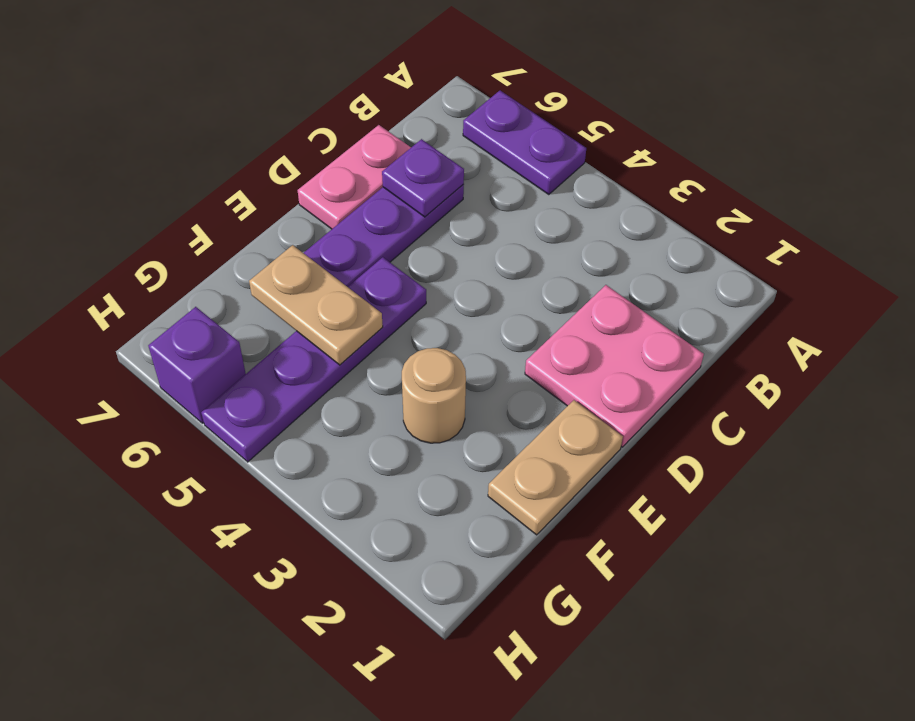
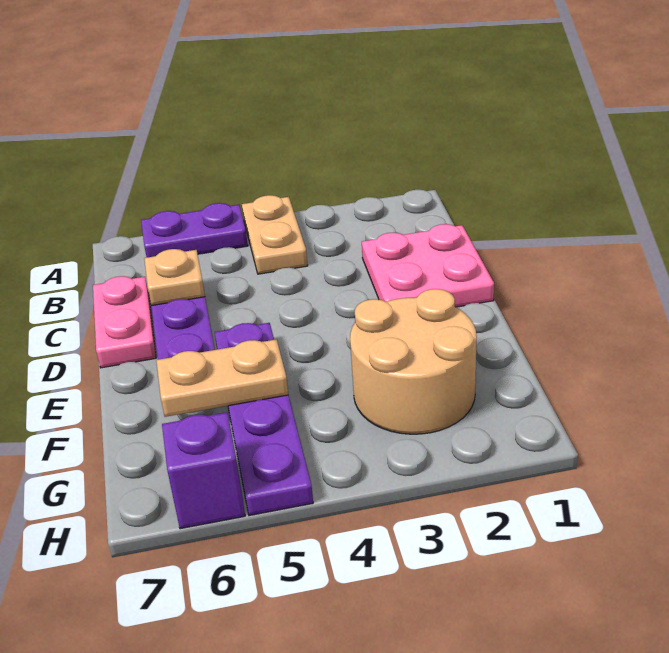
purple plate C6 level 2 -> tan plate C6 level 2
tan plate E1:F1 level 1 -> tan plate A4:B4 level 1
tan round brick F3 level 1 -> tan round brick F2:G3 level 1

